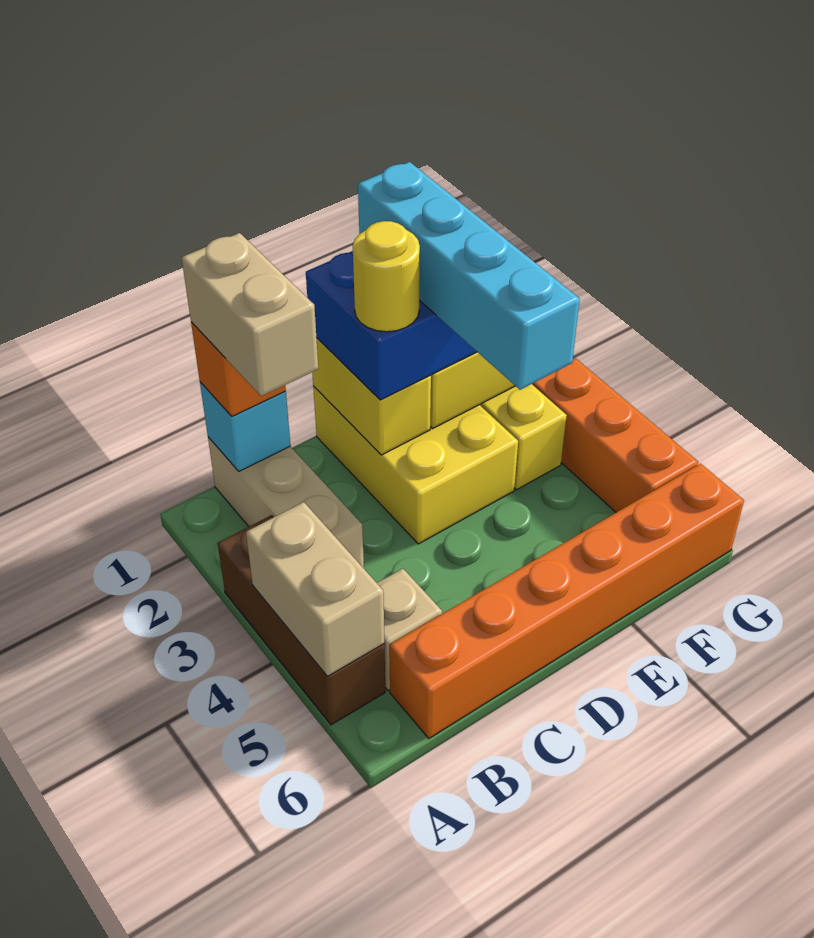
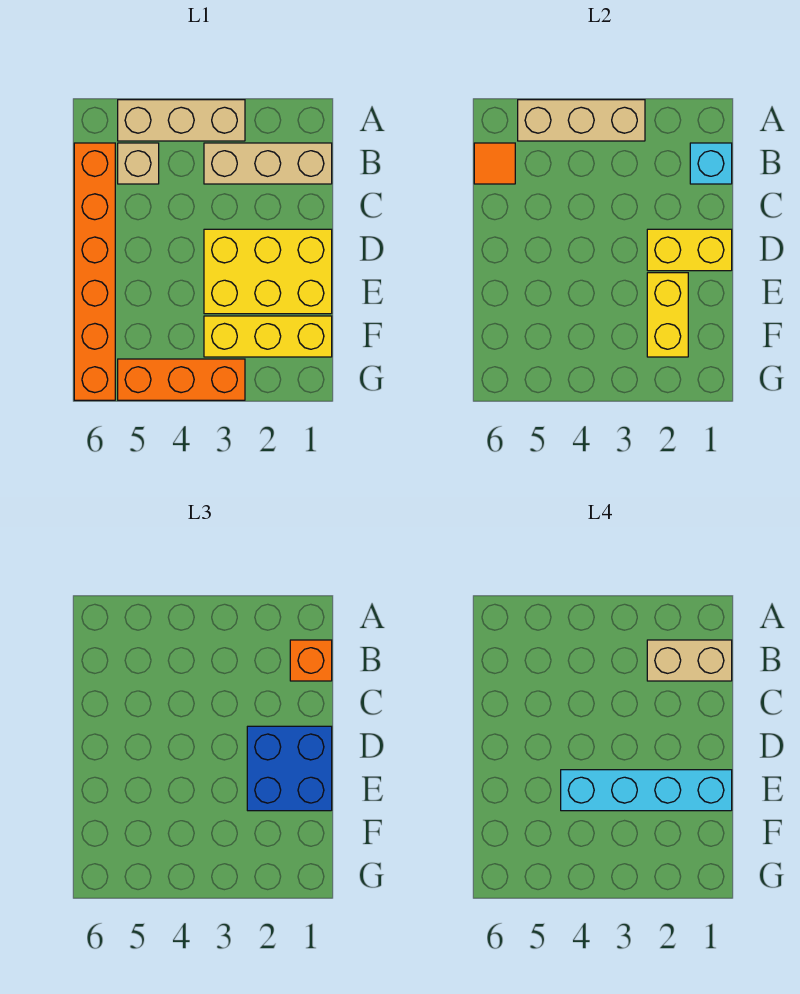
brown brick A3:A5 level 1 -> tan brick A3:A5 level 1
tan brick A4:A5 level 2 -> tan brick A3:A5 level 2
none -> orange tile B6 level 2
yellow round brick D2 level 4 -> none

